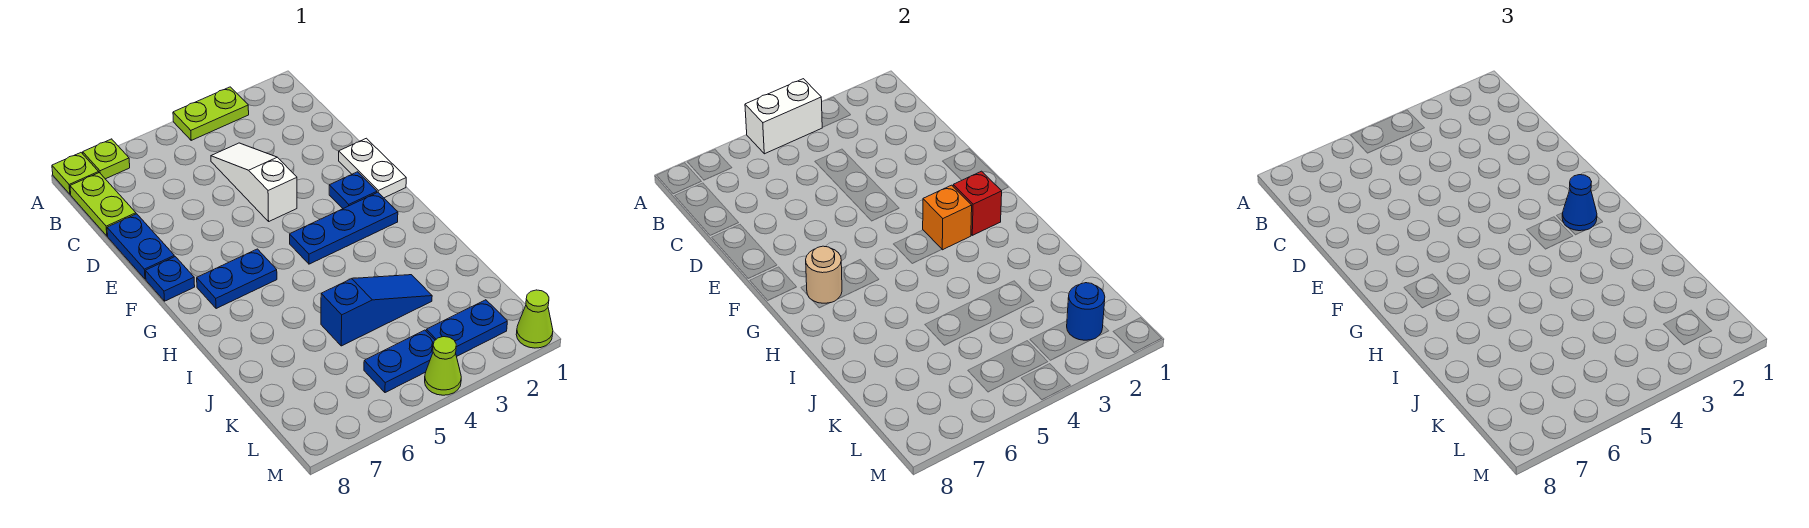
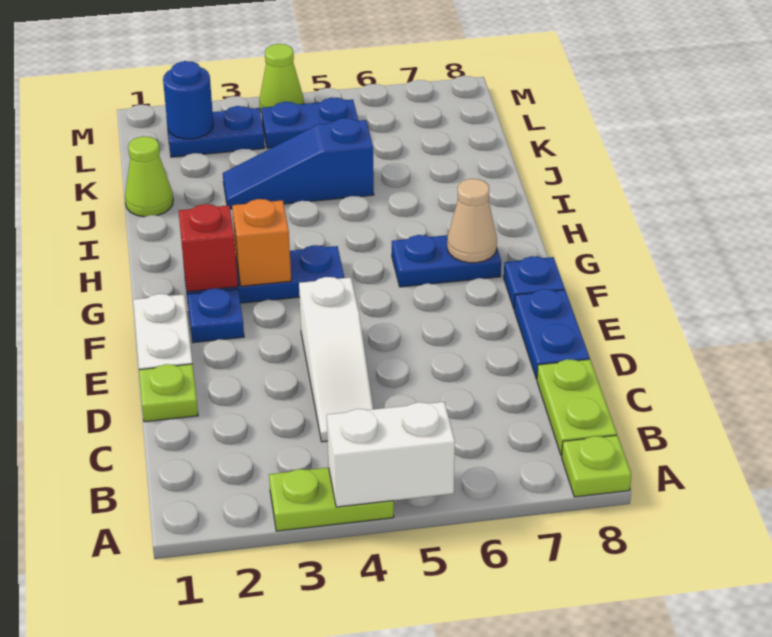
lime plate A7 level 1 -> lime plate D1 level 1
blue cone G2 level 3 -> none
tan round brick G7 level 2 -> tan cone G7 level 2
lime cone M1 level 1 -> lime cone J1 level 1

